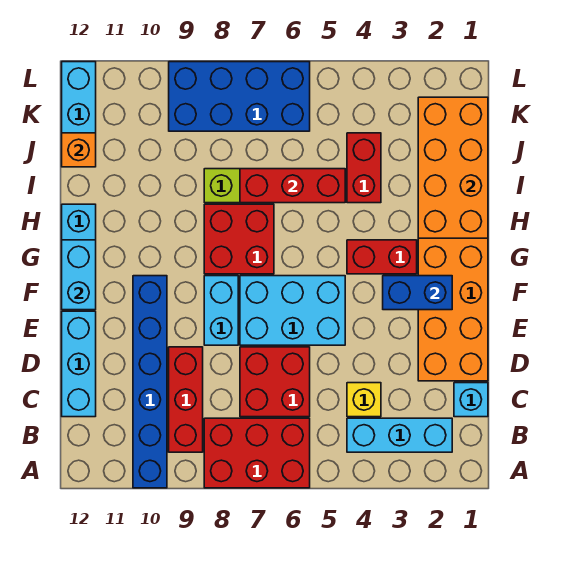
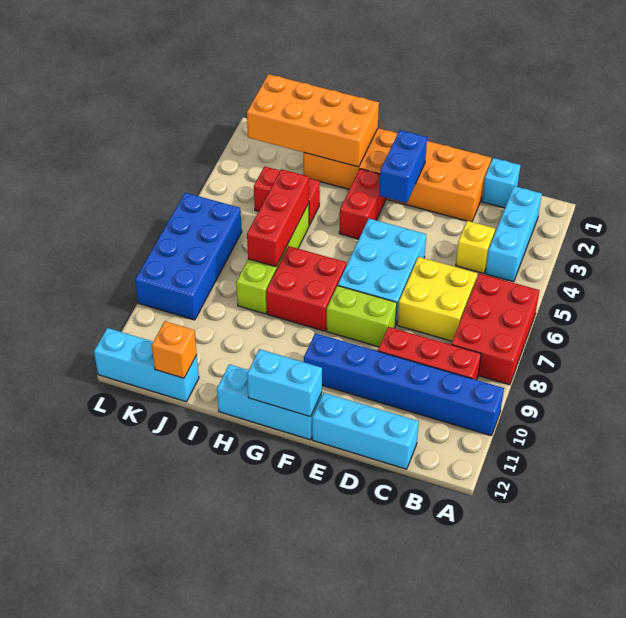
red brick C6:D7 level 1 -> yellow brick C6:D7 level 1
cyan brick E8:F8 level 1 -> lime brick E8:F8 level 1

